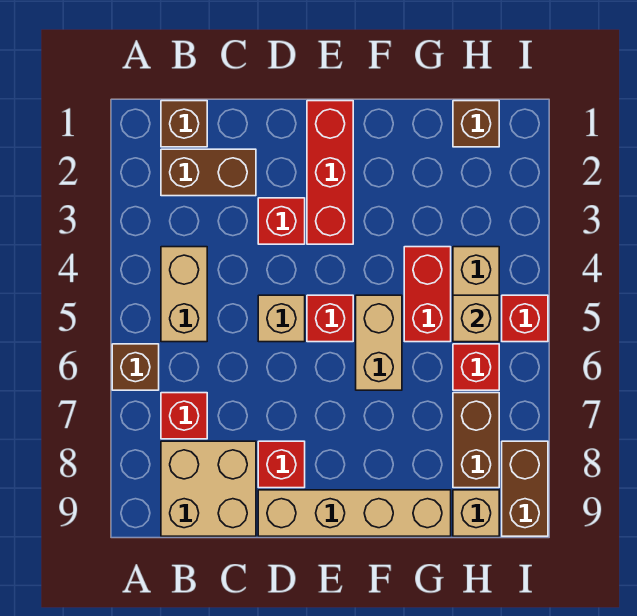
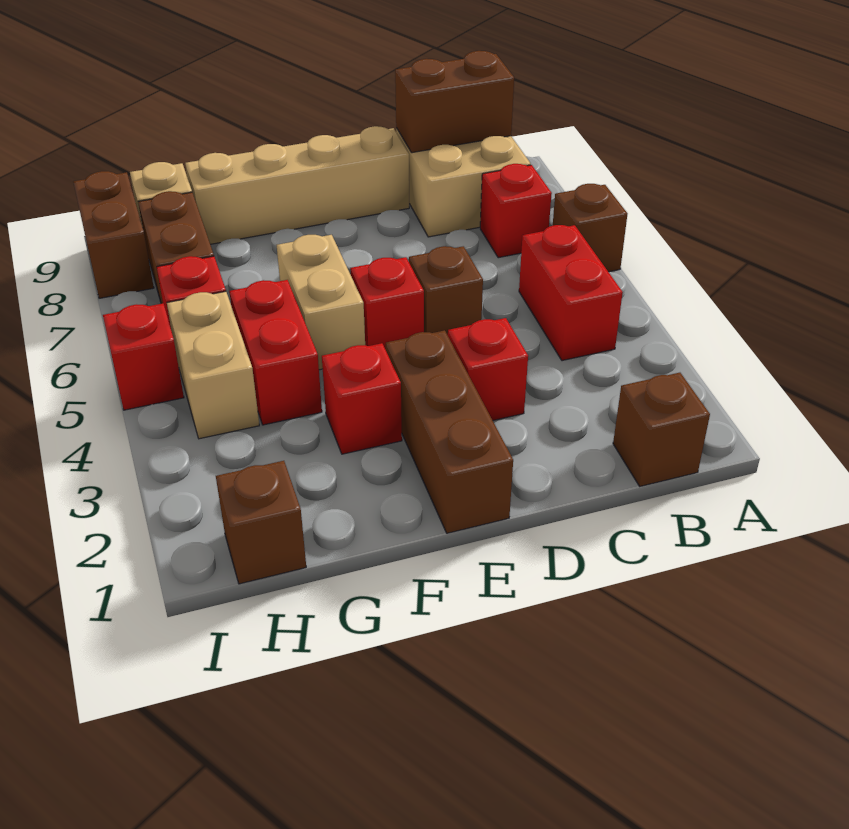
brown brick B2:C2 level 1 -> brown brick B9:C9 level 2
tan brick B4:B5 level 1 -> red brick B4:B5 level 1
tan brick D5 level 1 -> brown brick D5 level 1
red brick D8 level 1 -> red brick F3 level 1
red brick E1:E3 level 1 -> brown brick E1:E3 level 1
tan brick H5 level 2 -> none

